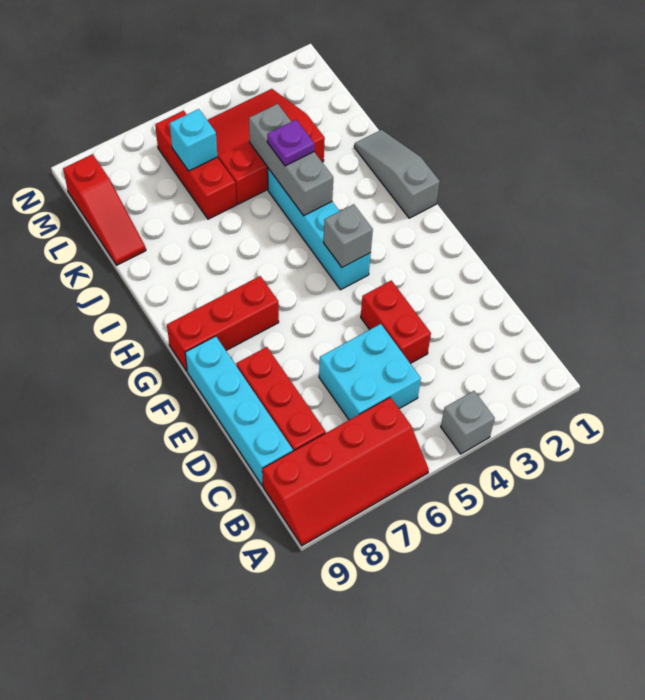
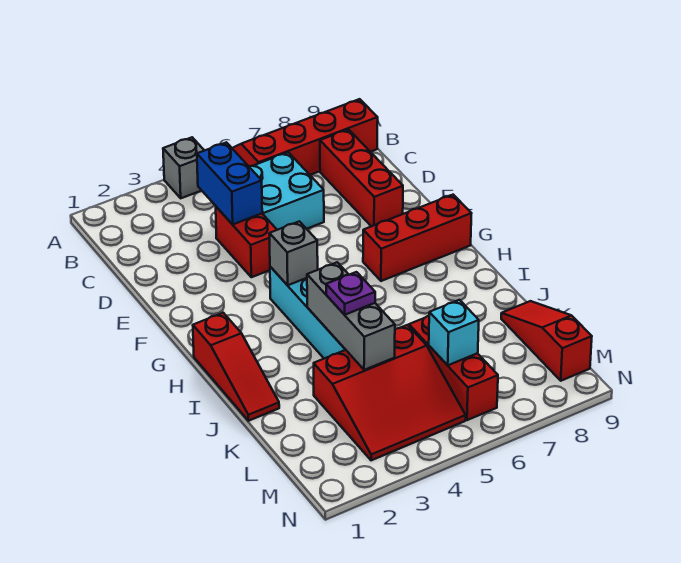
none -> blue brick C4:D4 level 2
cyan brick C9:F9 level 1 -> none
grey slope H1:J1 level 1 top H -> red slope H1:J1 level 1 top H

